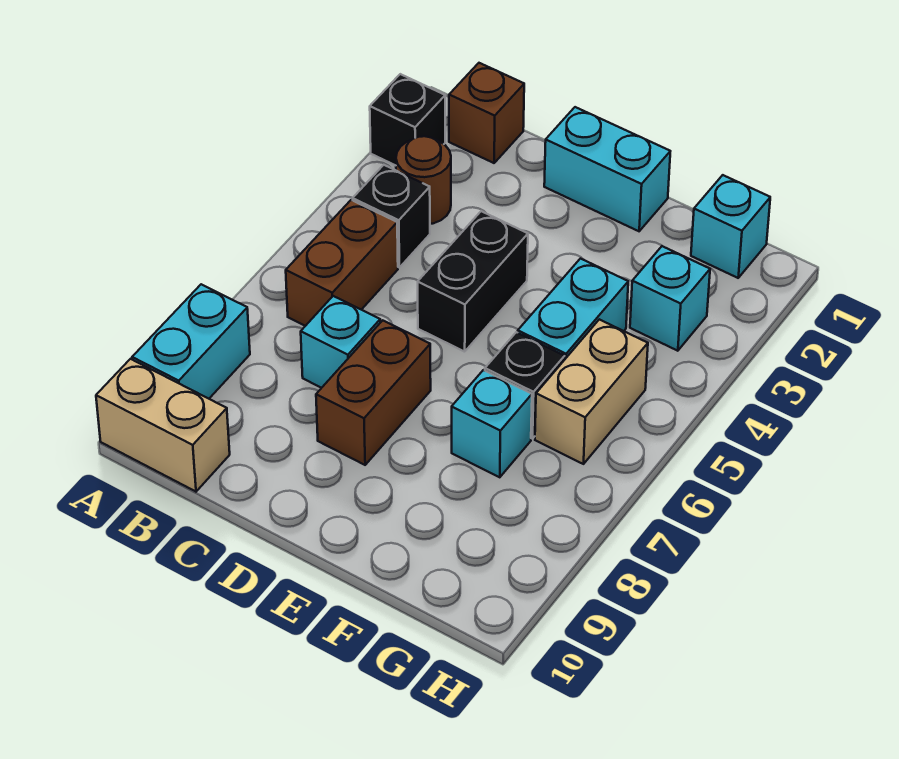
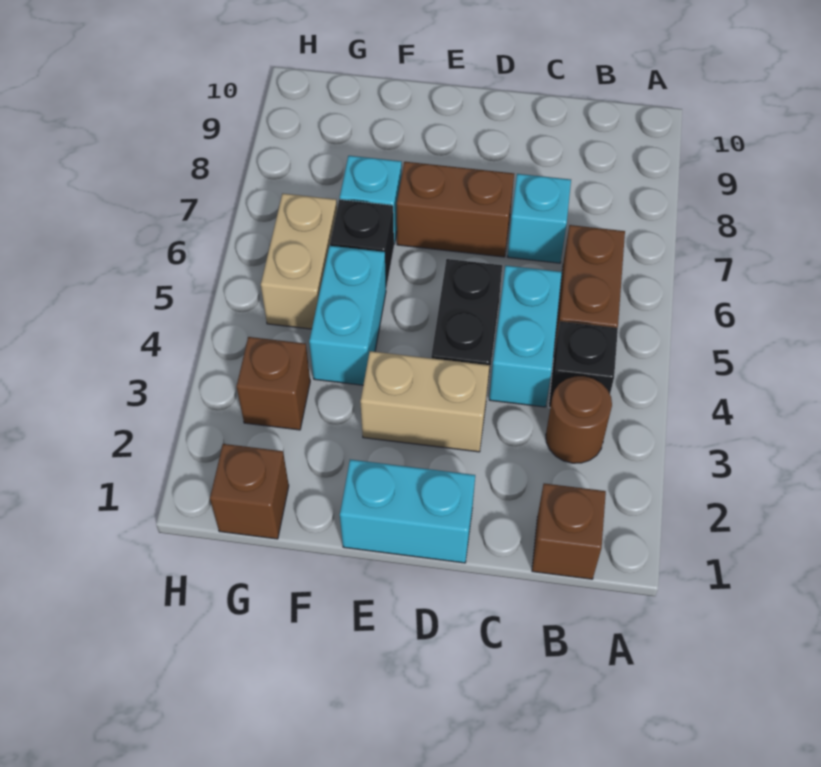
black brick A2 level 1 -> none
cyan brick A8:A9 level 1 -> cyan brick C4:C5 level 1
tan brick A10:B10 level 1 -> tan brick D3:E3 level 1
brown brick D7:D8 level 1 -> brown brick D7:E7 level 1
cyan brick G1 level 1 -> brown brick G1 level 1
cyan brick G3 level 1 -> brown brick G3 level 1

